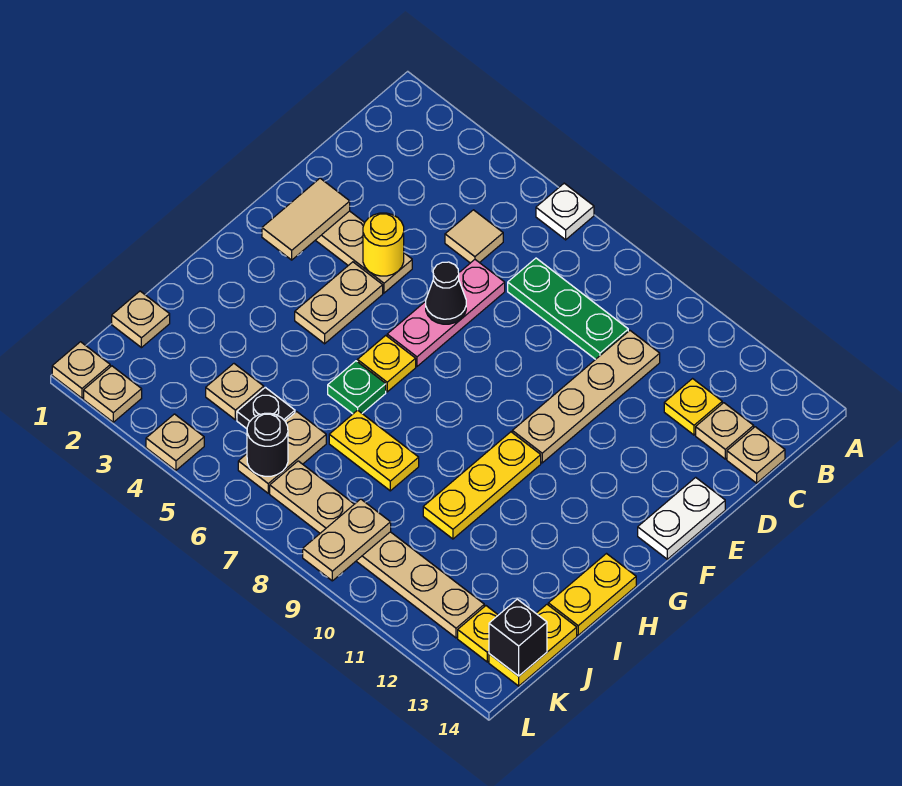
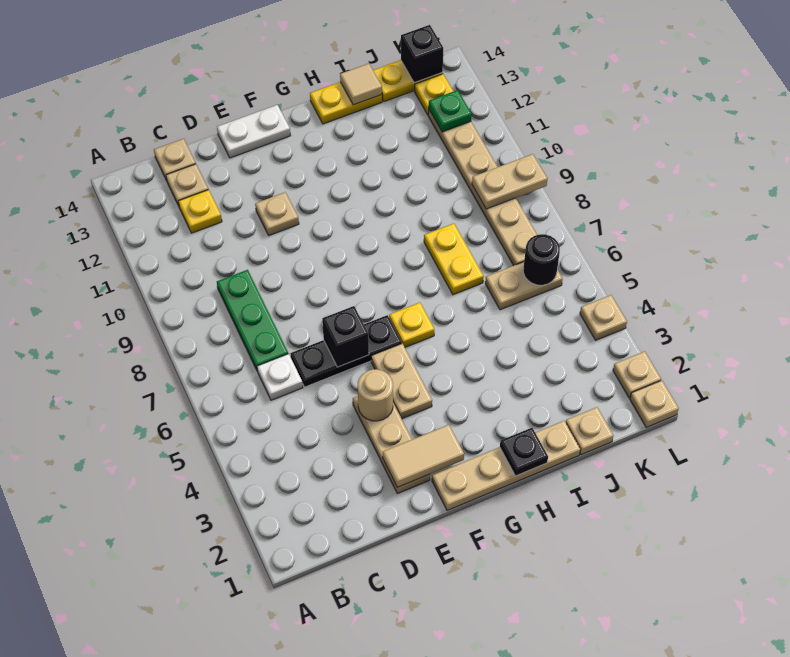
white plate A6 level 1 -> white plate C6 level 1
tan tile C5 level 1 -> tan tile I14 level 2
tan plate C10:F10 level 1 -> tan plate F1:I1 level 1
pink plate D6:F6 level 1 -> black plate D6:F6 level 1
yellow round brick E4 level 2 -> tan round brick E4 level 2
black cone E6 level 2 -> black brick E6 level 2
tan plate F4:G4 level 1 -> tan plate F4:F5 level 1
yellow plate G10:I10 level 1 -> none
green plate H6 level 1 -> green plate K12 level 2
tan plate J4 level 1 -> tan plate E11 level 1
black plate J5 level 1 -> black plate H1 level 2

